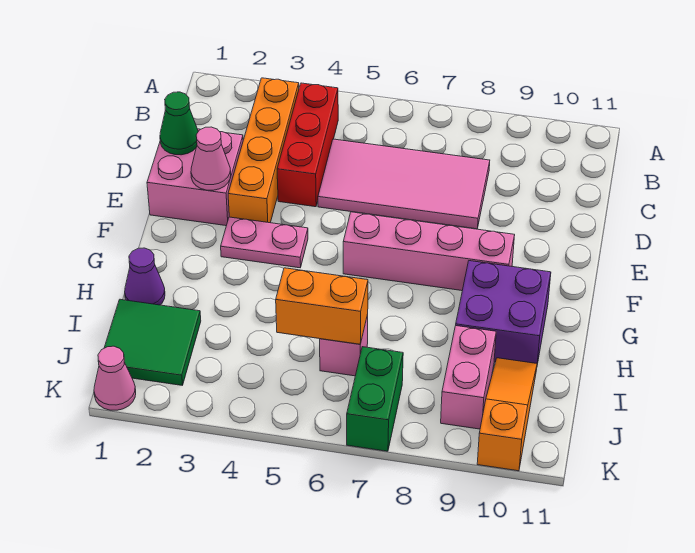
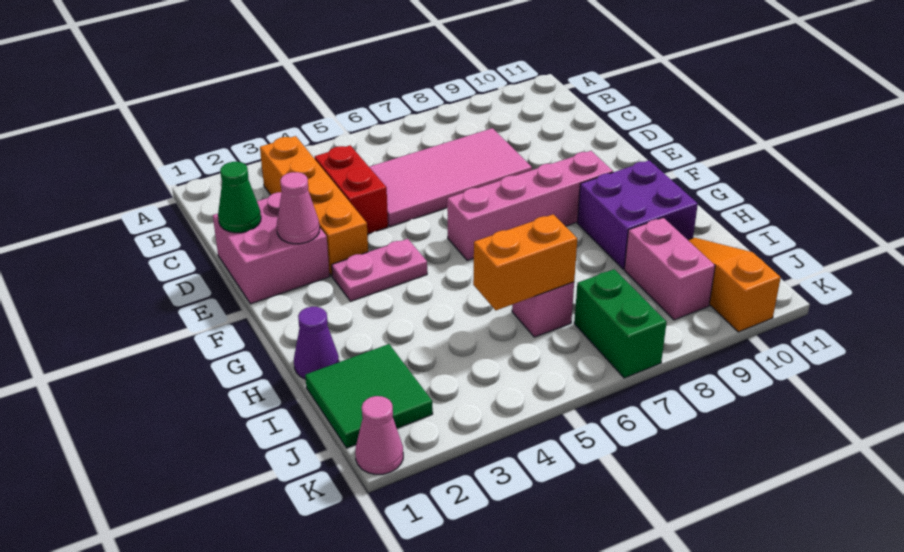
red brick B4:D4 level 1 -> red brick C4:D4 level 1

